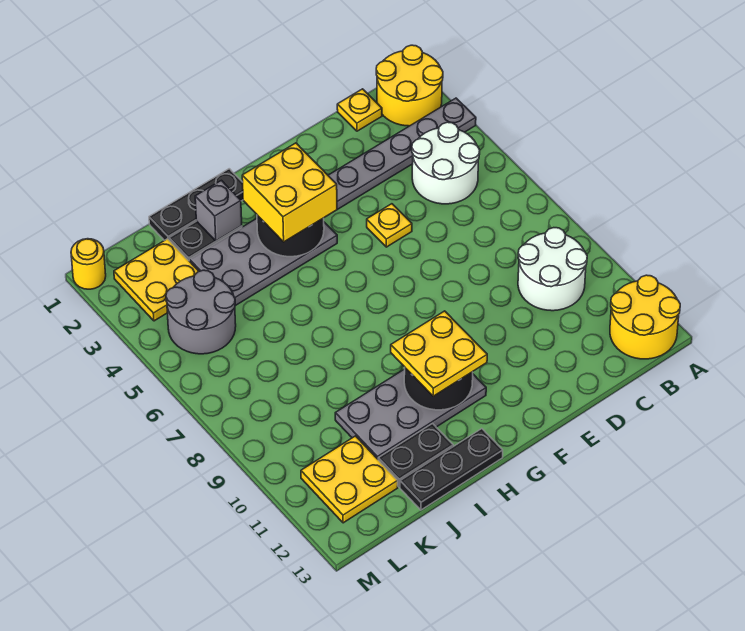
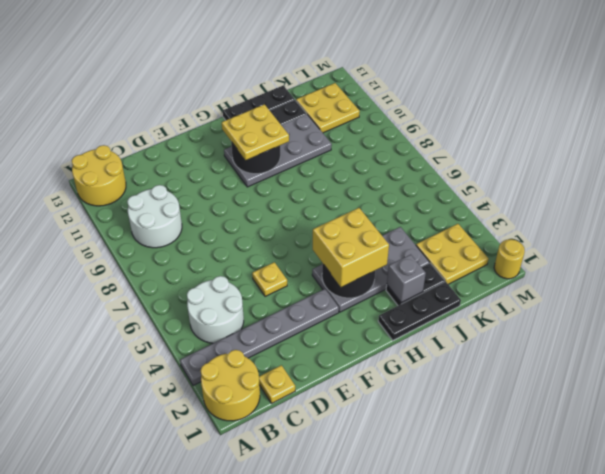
grey round brick K4:L5 level 1 -> none

